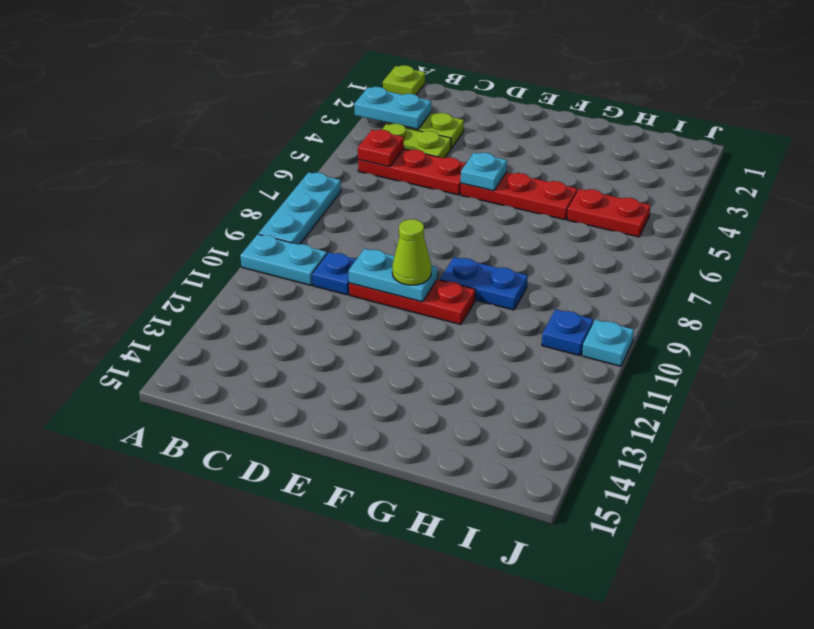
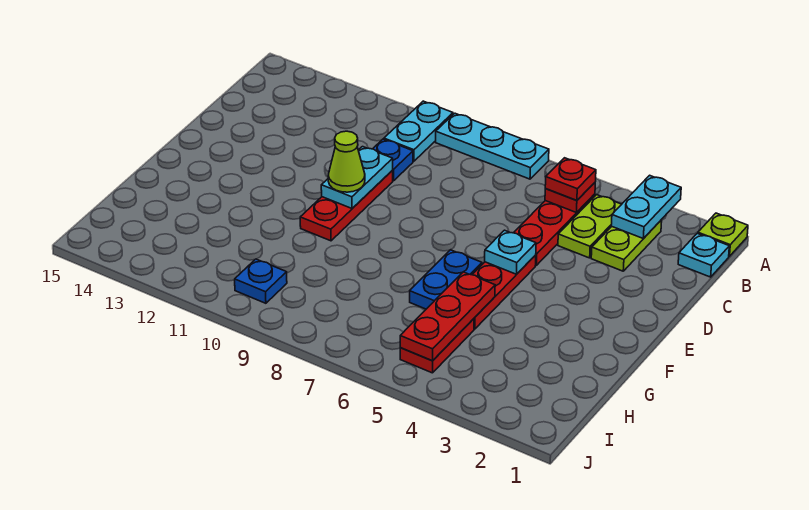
none -> red plate B5 level 3
blue plate F9:G9 level 1 -> blue plate F6:G6 level 1
none -> red plate G5:I5 level 2
cyan plate J10 level 1 -> cyan plate B1 level 1

